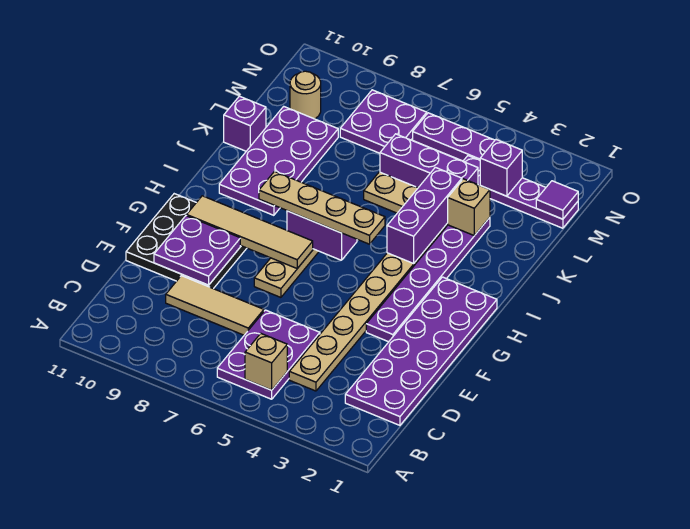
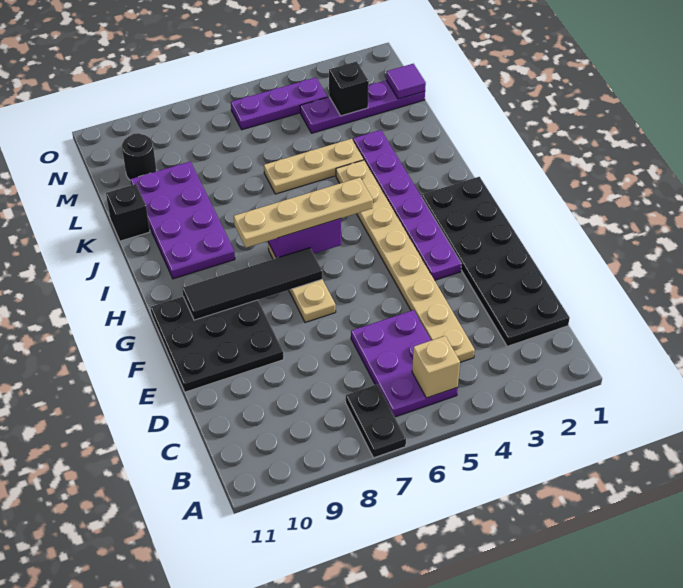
none -> black plate A7:B7 level 1
purple plate C1:H2 level 1 -> black plate C1:H2 level 1
tan tile D7:D9 level 1 -> none
purple plate E9:F10 level 2 -> none
tan tile G7:G10 level 2 -> black tile G7:G10 level 2
purple brick I4:K4 level 2 -> none
tan brick K3 level 2 -> none
purple brick K11 level 1 -> black brick K11 level 1
purple brick L4:L6 level 1 -> none
purple brick M3 level 2 -> black brick M3 level 2
purple plate M7:N8 level 1 -> none
tan round brick M10 level 1 -> black round brick M10 level 1

